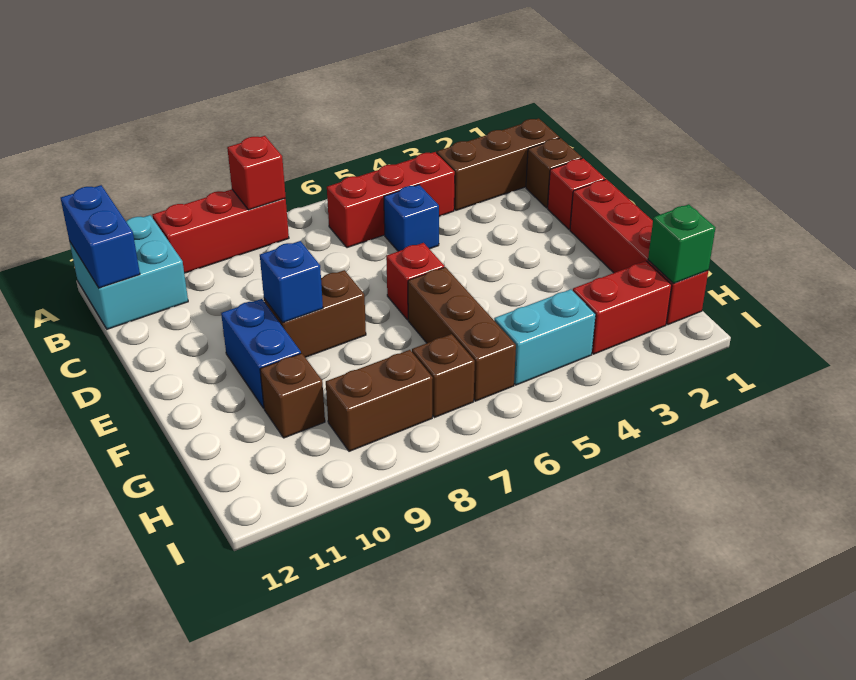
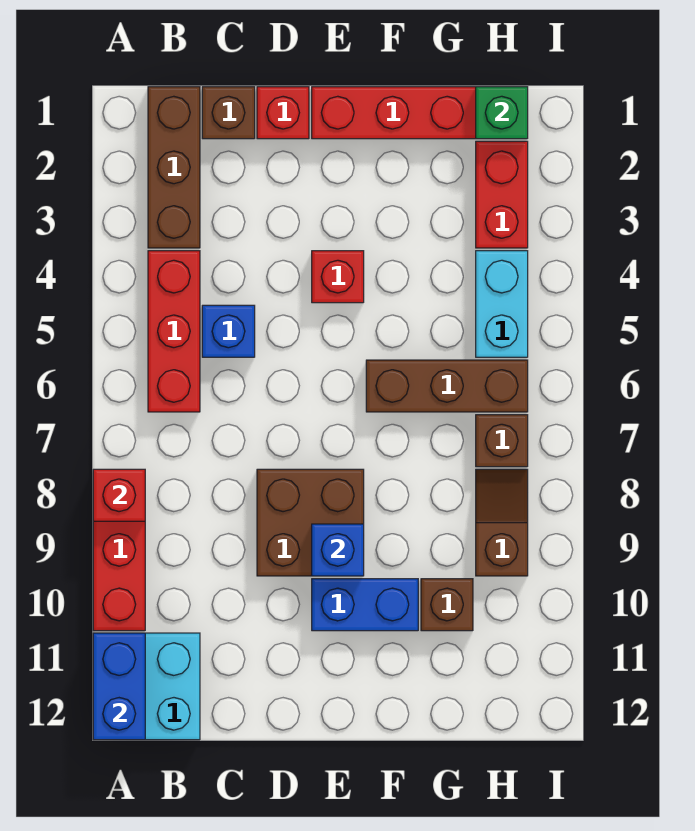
blue brick A12:B12 level 2 -> blue brick A11:A12 level 2
red brick E6 level 1 -> red brick E4 level 1
brown brick E8:E9 level 1 -> brown brick D8:E9 level 1
brown brick H8:H9 level 1 -> brown slope H8:H9 level 1 top 9

